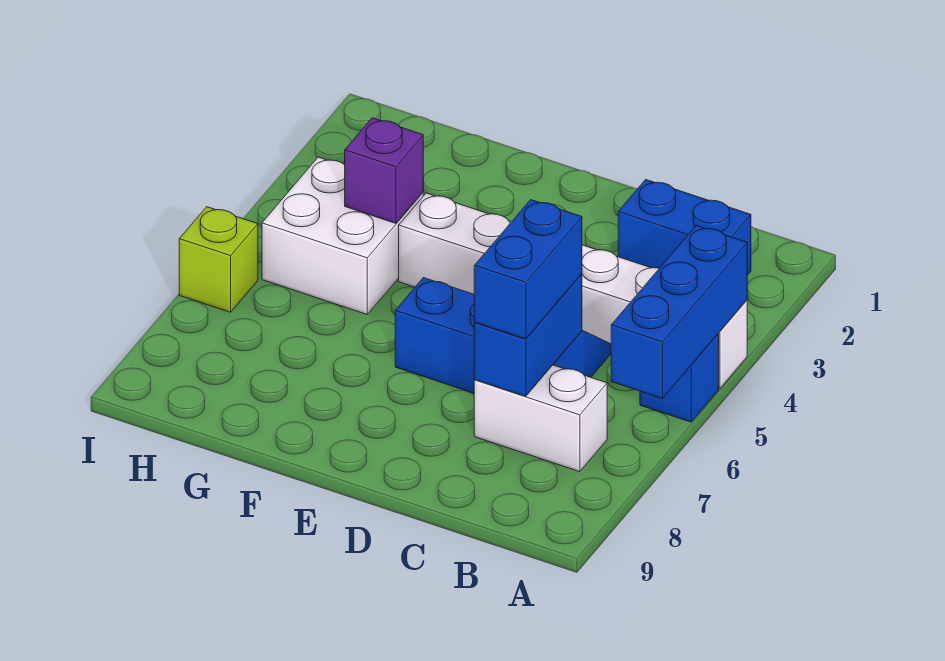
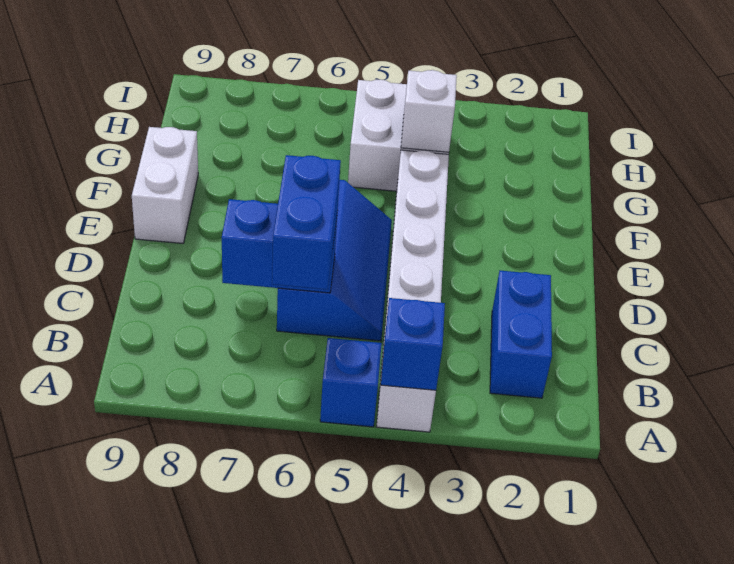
blue brick A4:A6 level 2 -> blue brick A4 level 2
white brick B7:C7 level 1 -> white brick E9:F9 level 1
blue brick C6:C7 level 3 -> blue brick B6:C6 level 3
purple brick G4 level 2 -> white brick G4 level 2
lime brick I6 level 1 -> none

